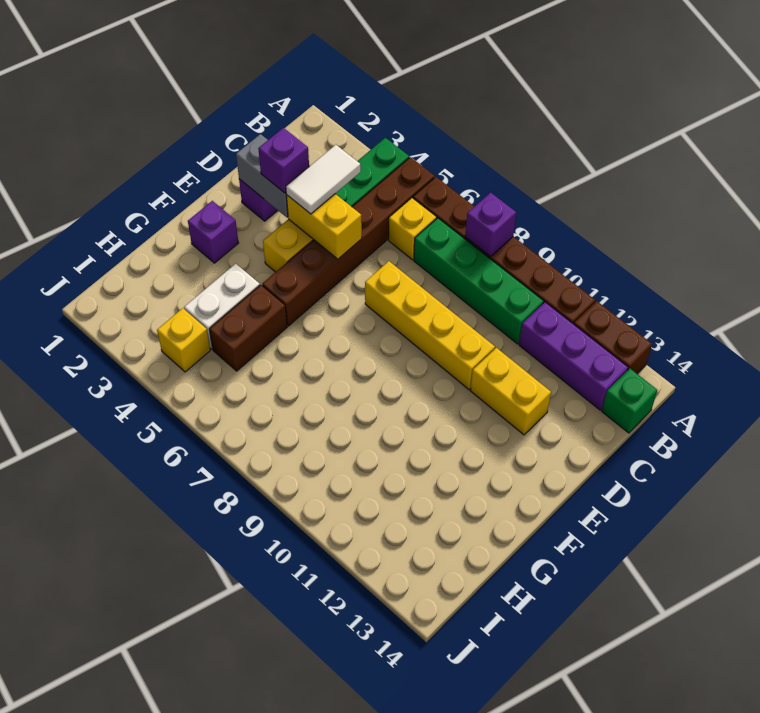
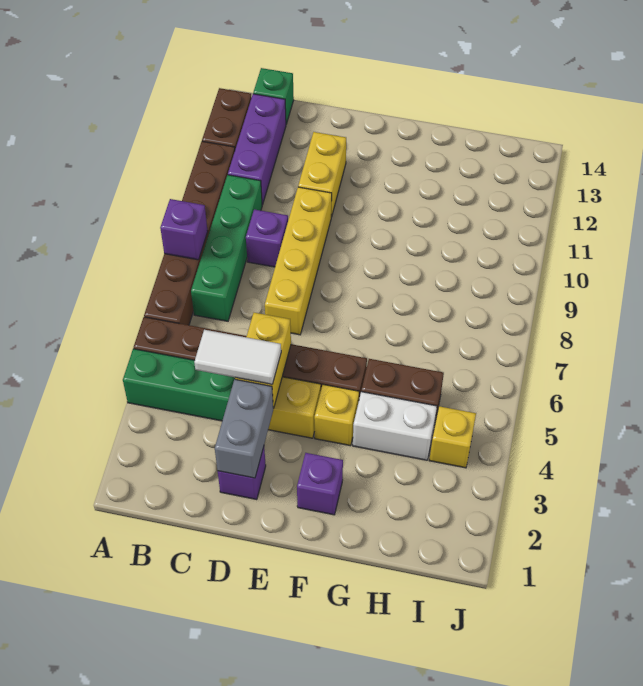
yellow brick B6 level 1 -> yellow brick F4 level 1
purple brick D3 level 3 -> purple brick C9 level 1

